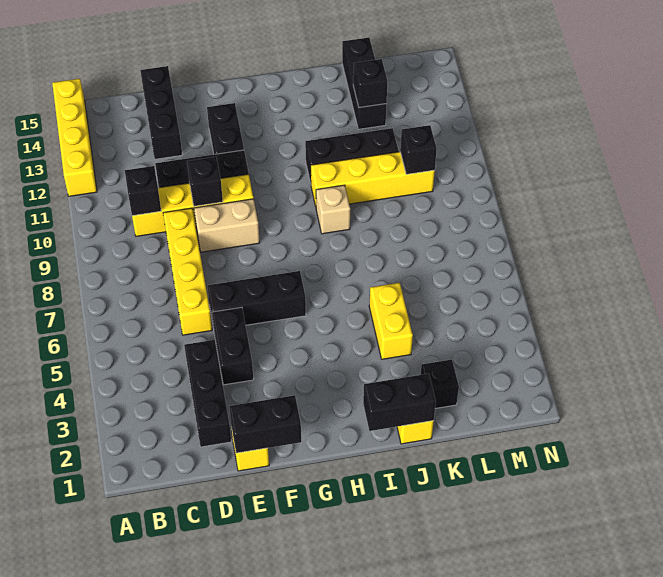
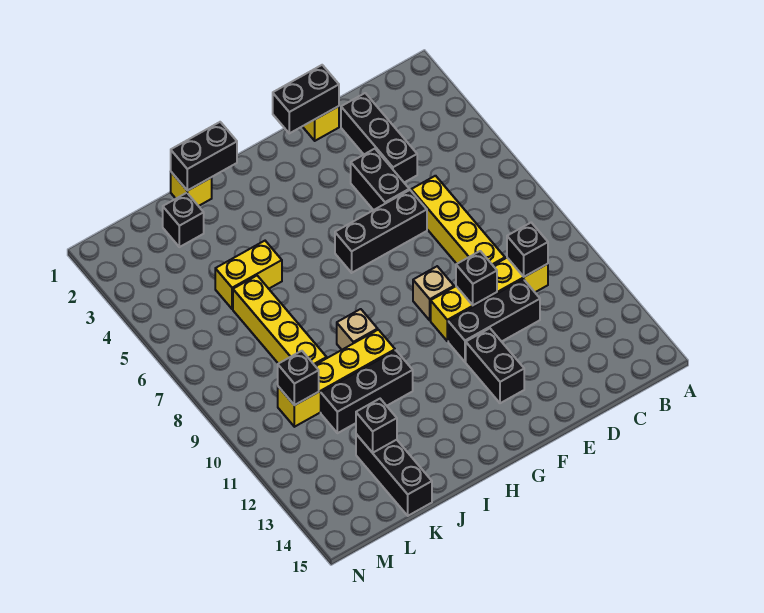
yellow brick A12:A15 level 1 -> yellow brick K6:K9 level 1
black brick D13:D15 level 1 -> none
tan brick E9:F9 level 1 -> tan brick F9 level 1
yellow brick J4:J5 level 1 -> yellow brick J5:K5 level 1

